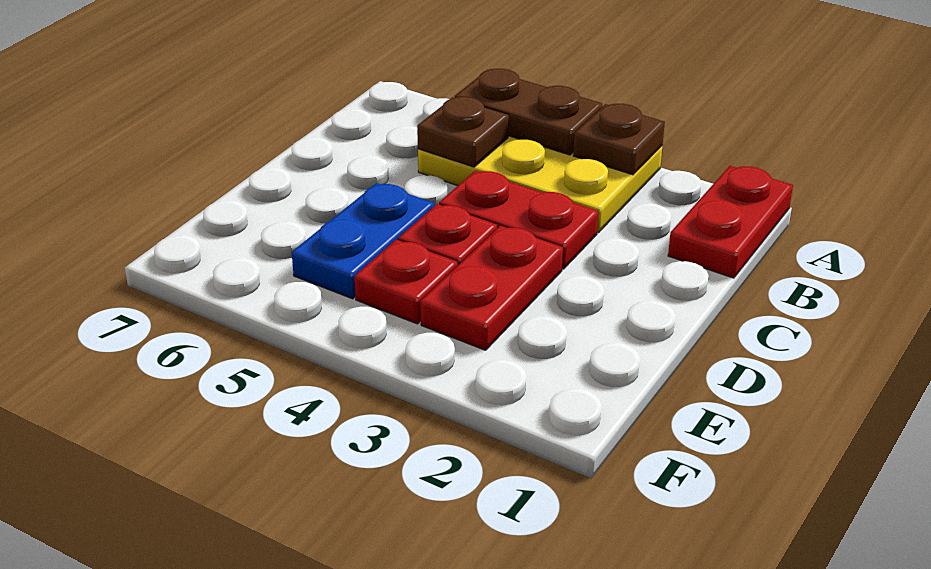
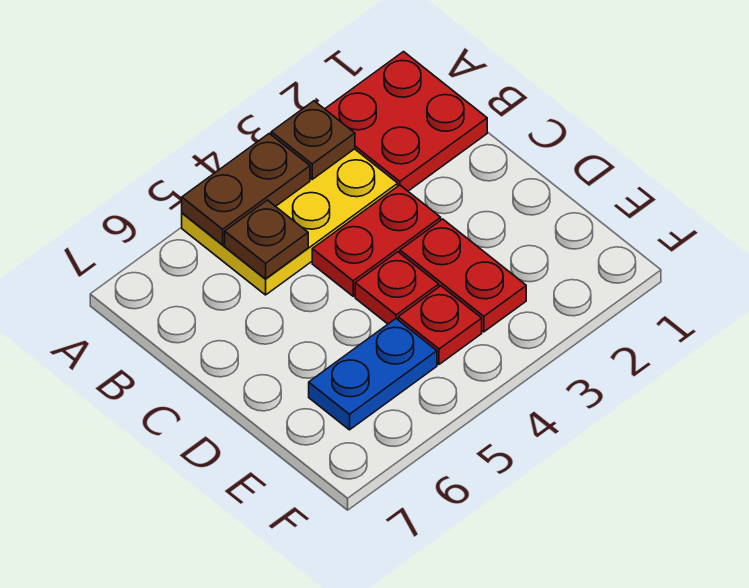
red plate A1:B1 level 1 -> red plate A1:B2 level 1
blue plate D5:E5 level 1 -> blue plate E5:E6 level 1

